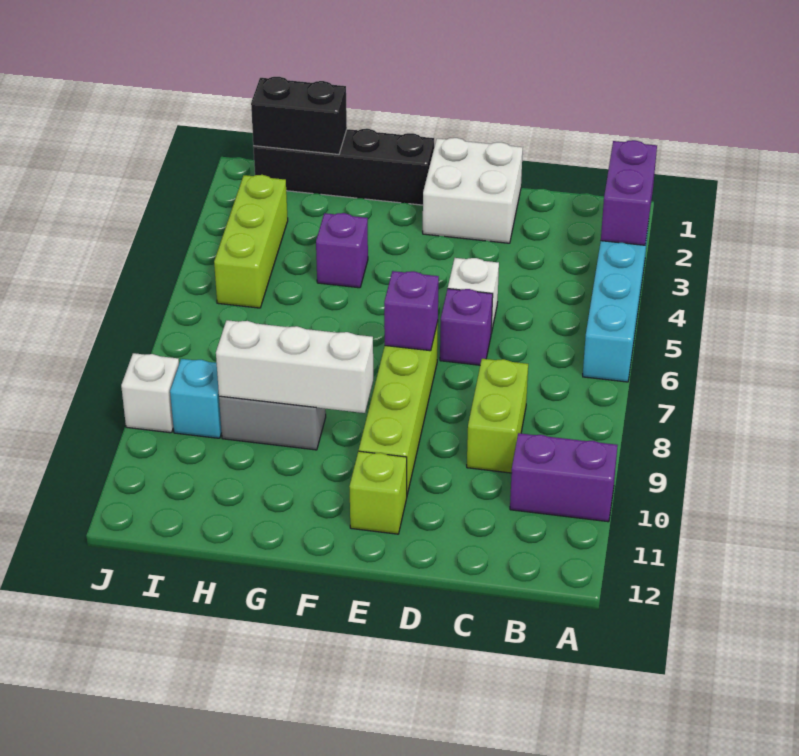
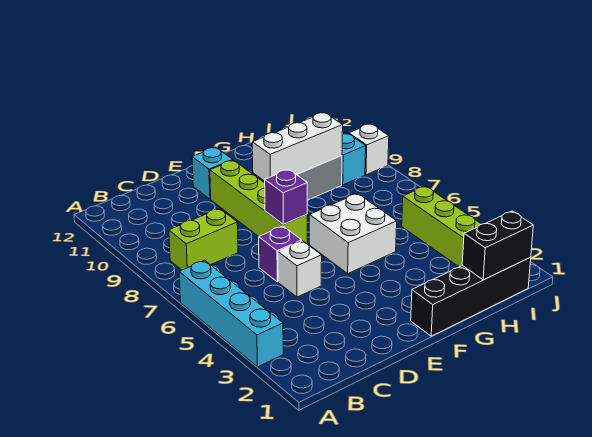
purple brick A2:A3 level 2 -> none
purple brick A10:B10 level 1 -> none
lime brick C8:C9 level 1 -> lime brick B8:C8 level 1
white brick D1:E2 level 1 -> white brick F5:G6 level 1
lime brick E11 level 1 -> cyan brick E11 level 1
purple brick G4 level 1 -> none

